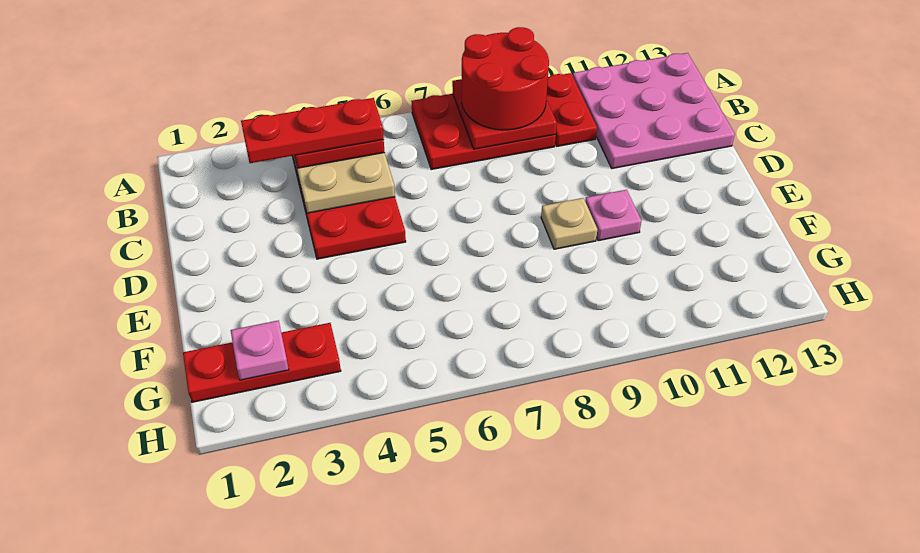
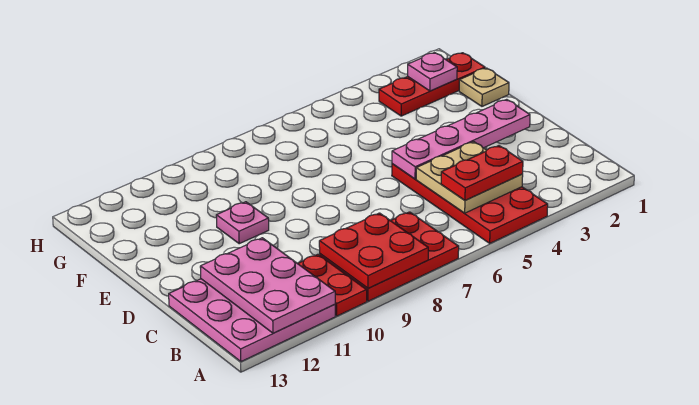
red round brick A8:B9 level 3 -> none
none -> pink plate A11:C12 level 2
red plate B3:B5 level 4 -> none
none -> pink plate D2:D5 level 2
tan plate E9 level 1 -> tan plate F1 level 1

